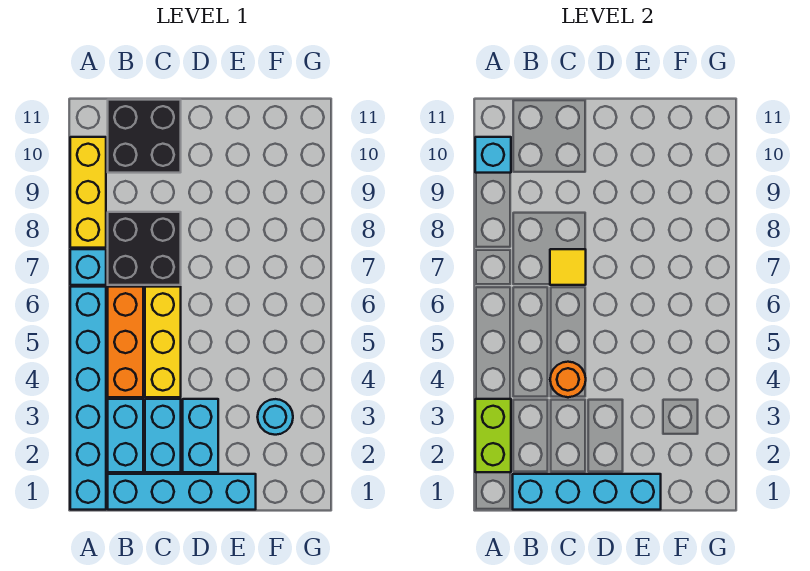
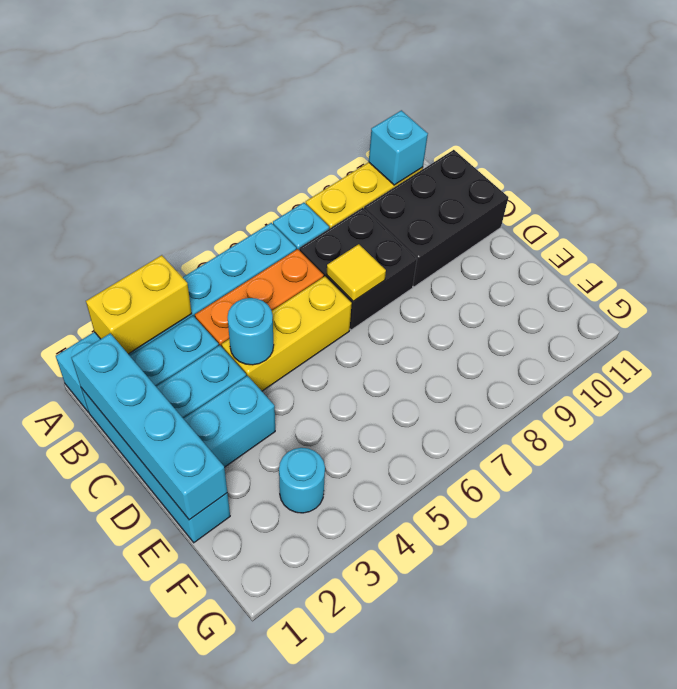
lime brick A2:A3 level 2 -> yellow brick A2:A3 level 2
black brick B10:C11 level 1 -> black brick B9:C11 level 1
orange round brick C4 level 2 -> cyan round brick C4 level 2

